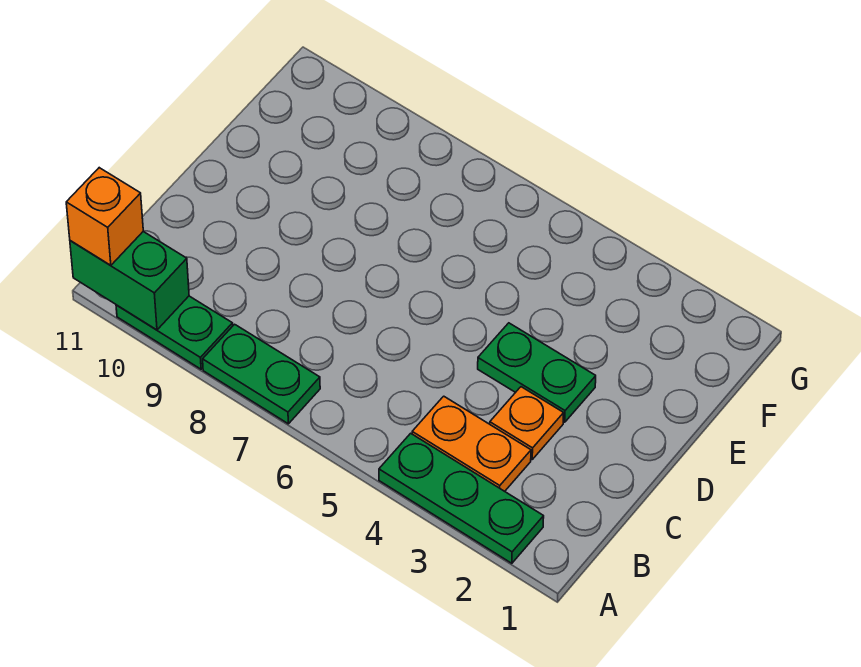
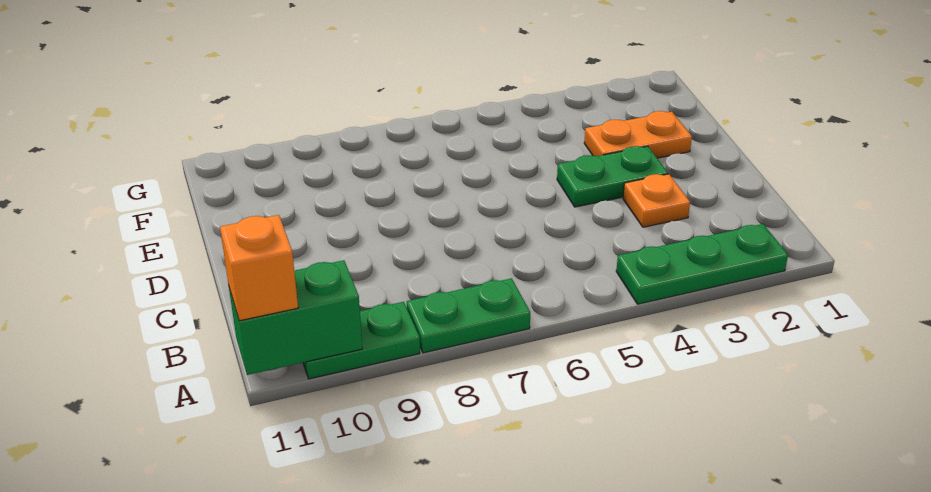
orange plate B3:B4 level 1 -> orange plate E2:E3 level 1

